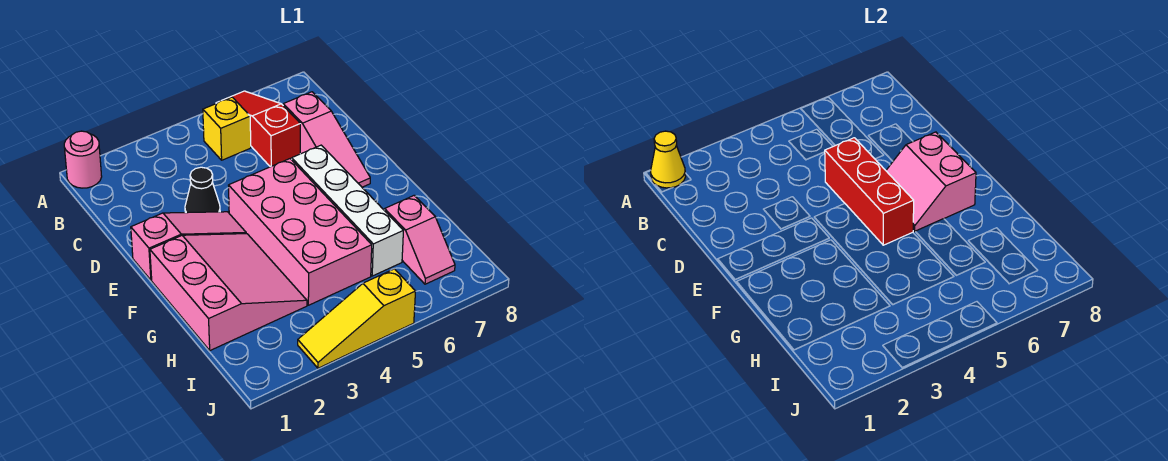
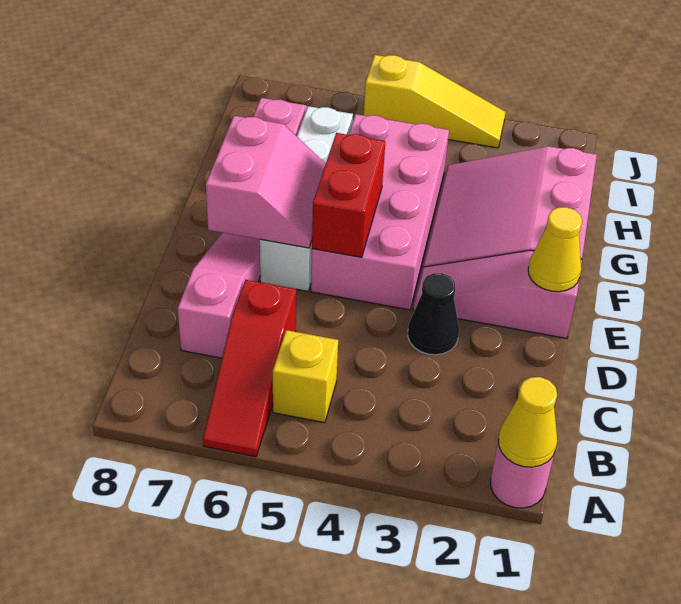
red brick D5:F5 level 2 -> red brick E5:F5 level 2
none -> yellow cone E1 level 2

